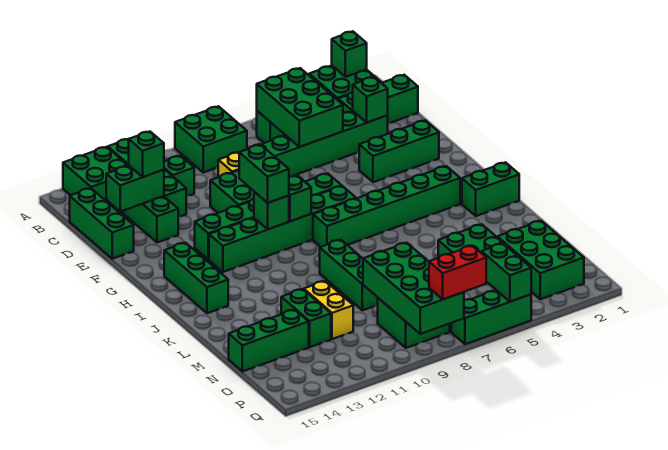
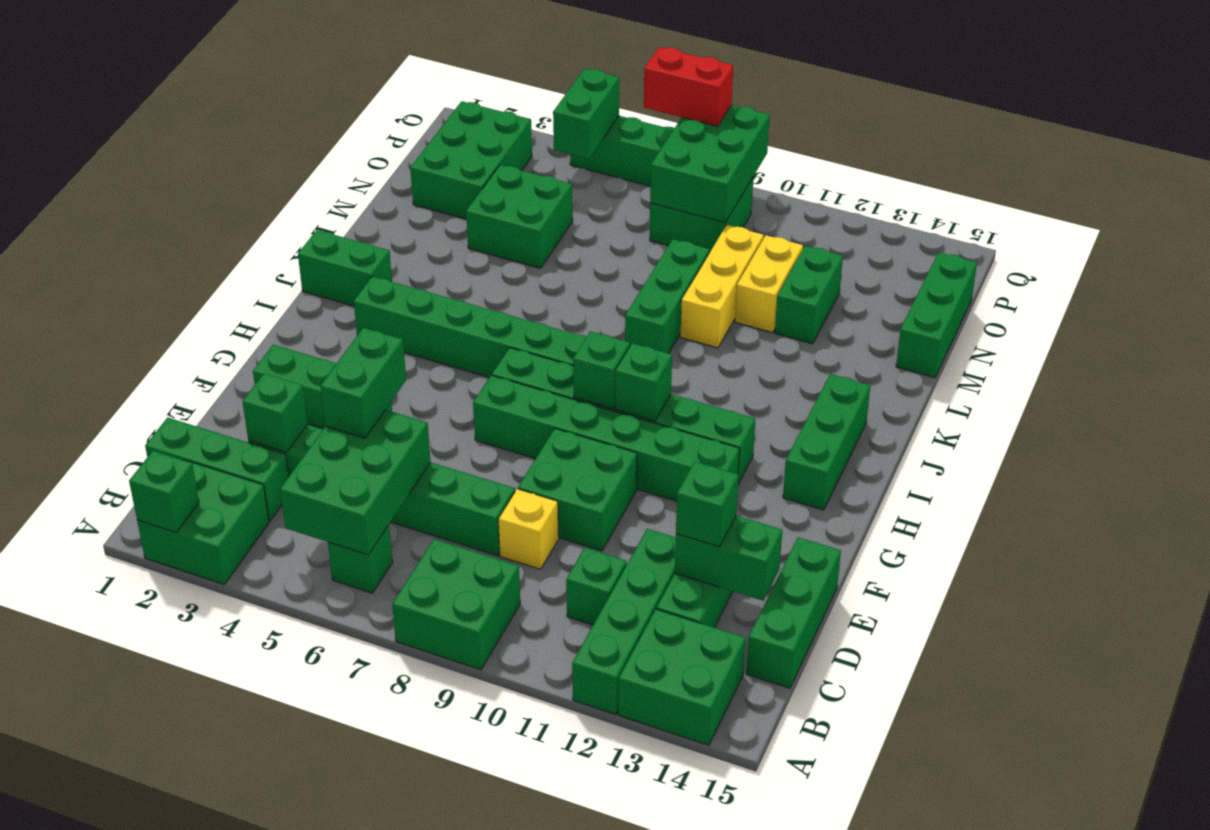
green brick G10:H10 level 3 -> green brick D5:E5 level 3
none -> yellow brick L10:N10 level 1
green brick N8:Q9 level 2 -> green brick O8:Q9 level 2
green brick N13:N15 level 1 -> green brick M15:O15 level 1

